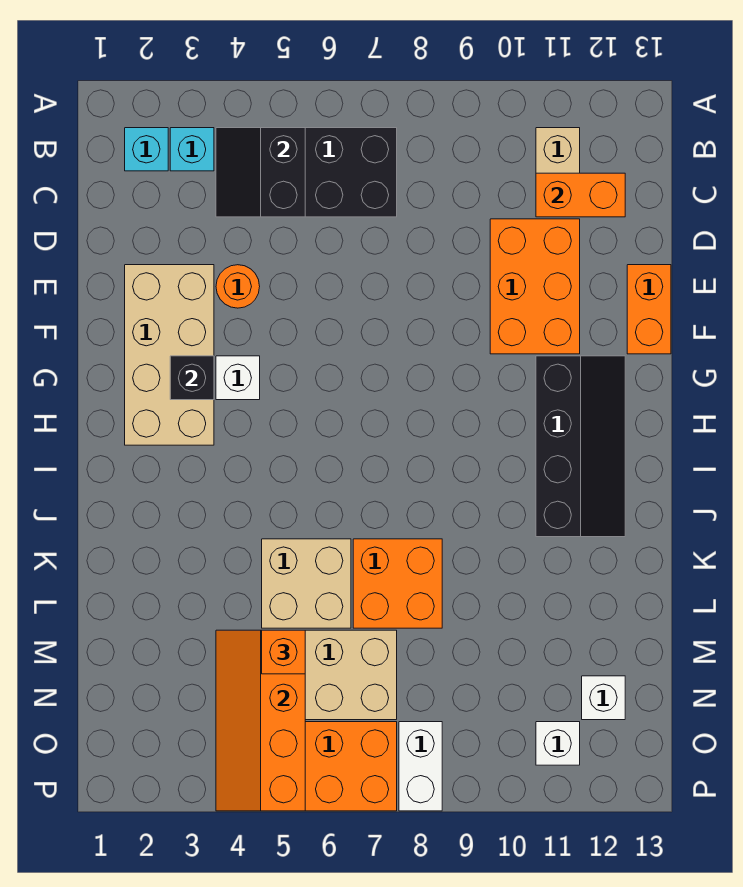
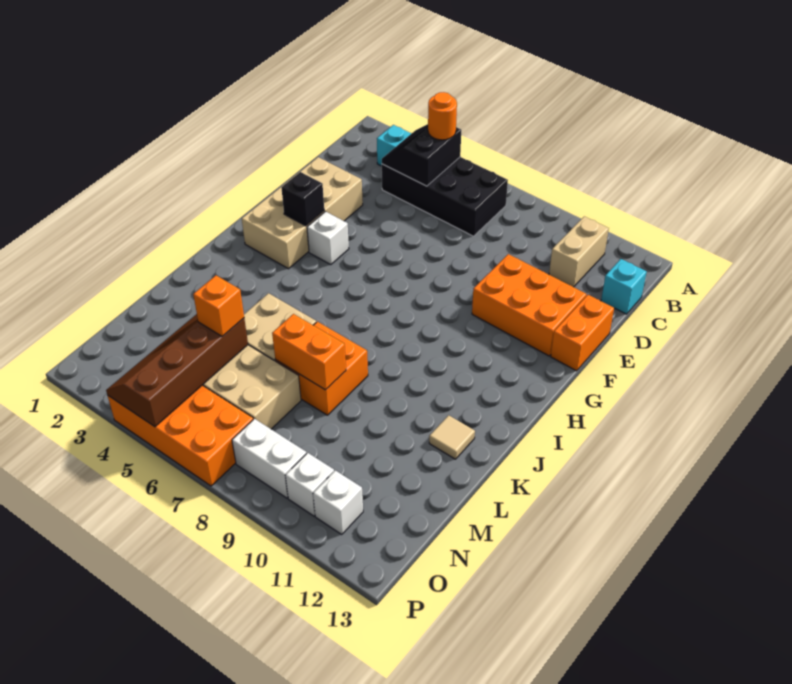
cyan brick B2 level 1 -> cyan brick C13 level 1
orange brick C11:C12 level 2 -> orange brick L7:L8 level 2
orange brick D10:F11 level 1 -> orange brick E10:F12 level 1
orange round brick E4 level 1 -> orange round brick B5 level 3
black slope G11:J12 level 1 top 11 -> none
none -> tan tile K12 level 1
orange slope M4:P5 level 2 top 5 -> brown slope M4:P5 level 2 top 5
white brick N12 level 1 -> white brick O10 level 1
white brick O8:P8 level 1 -> white brick O8:O9 level 1

